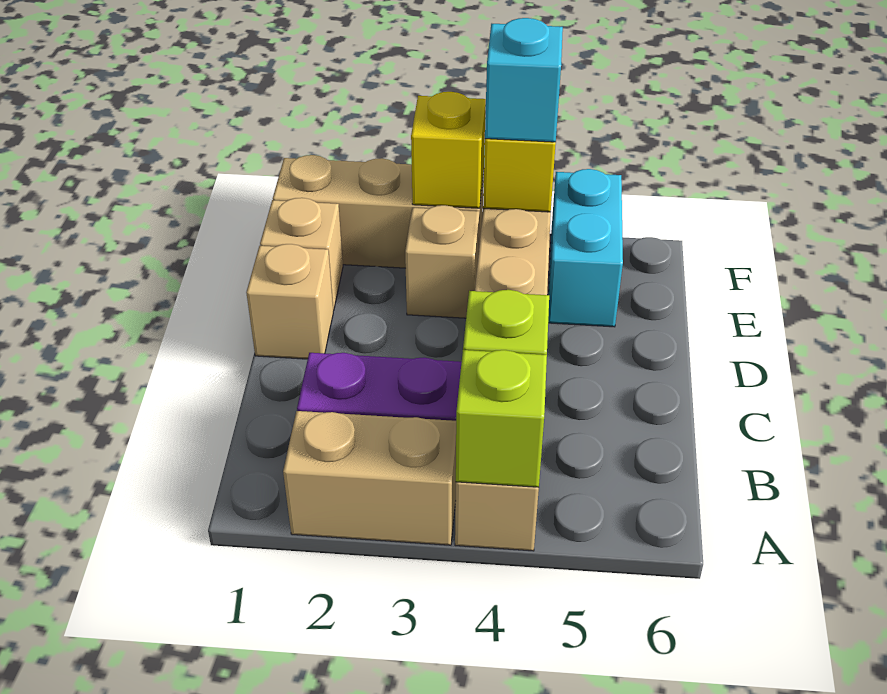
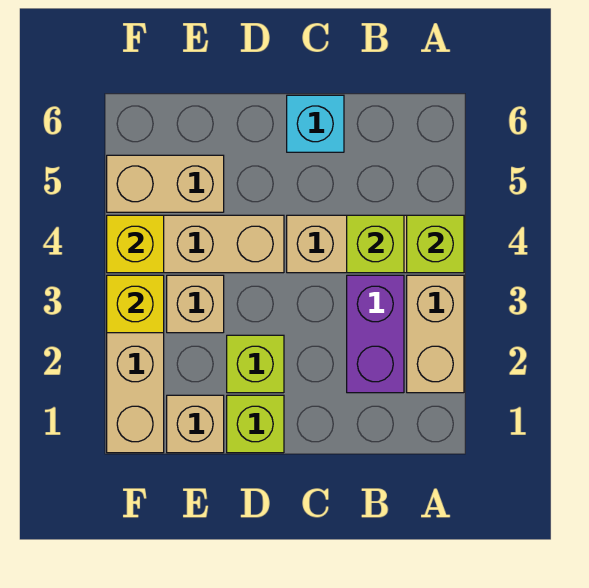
tan brick D1 level 1 -> lime brick D1 level 1
none -> lime brick D2 level 1
cyan brick E5:F5 level 1 -> tan brick E5:F5 level 1
cyan brick F4 level 3 -> cyan brick C6 level 1

